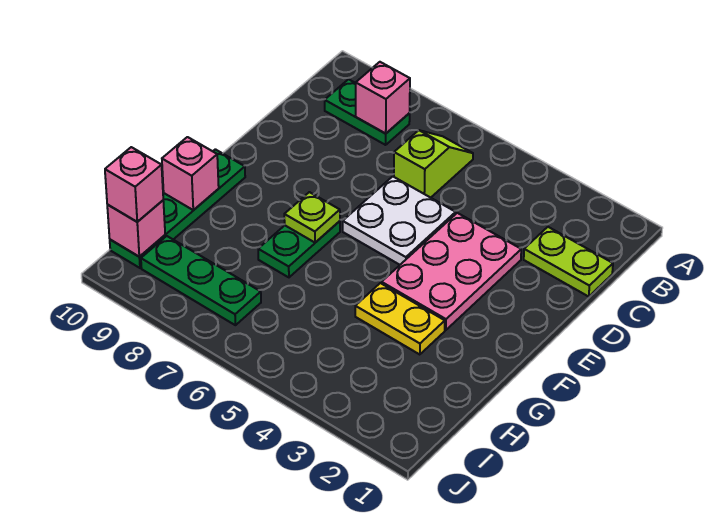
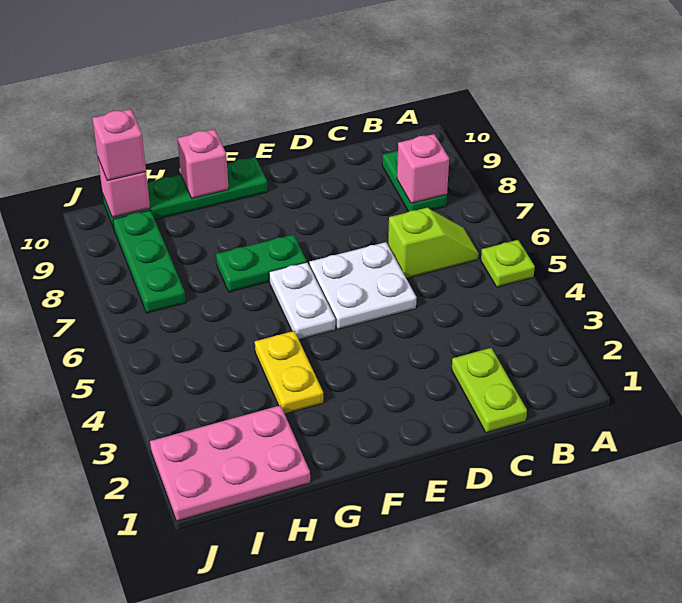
pink plate D3:F4 level 1 -> pink plate H1:J2 level 1
none -> white plate F5:F6 level 1
lime plate F7 level 2 -> lime plate A5 level 1

